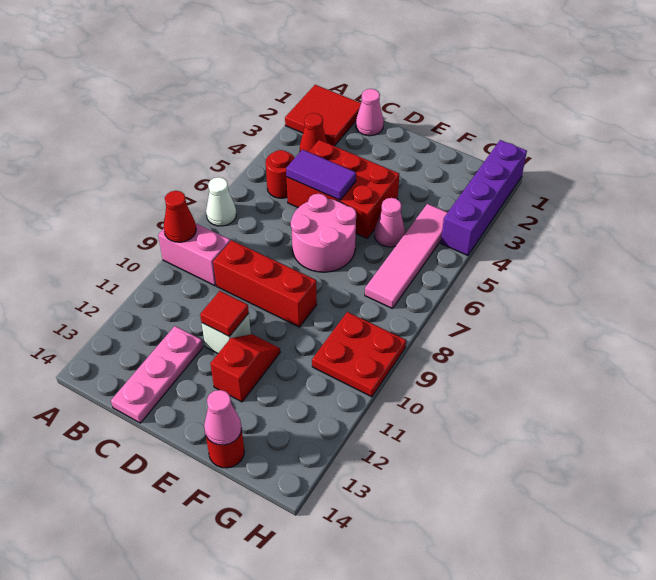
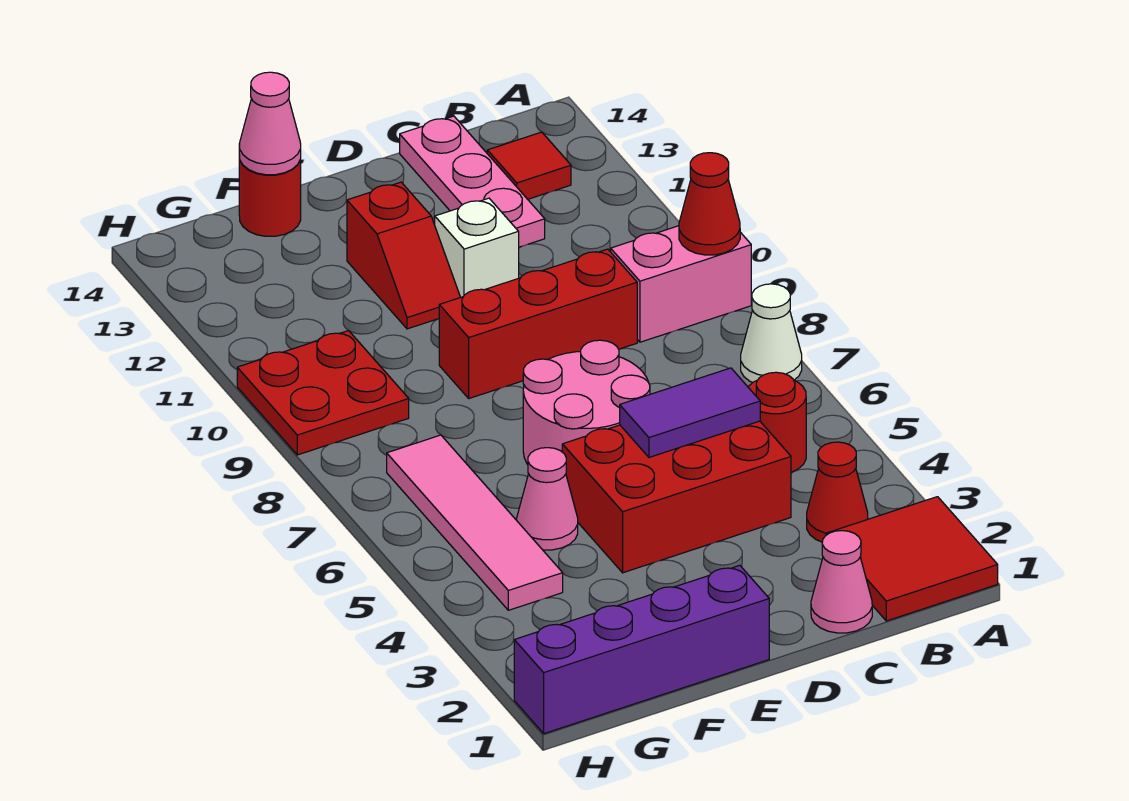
red tile D11 level 2 -> red tile B13 level 1
purple brick H1:H4 level 1 -> purple brick E1:H1 level 1

